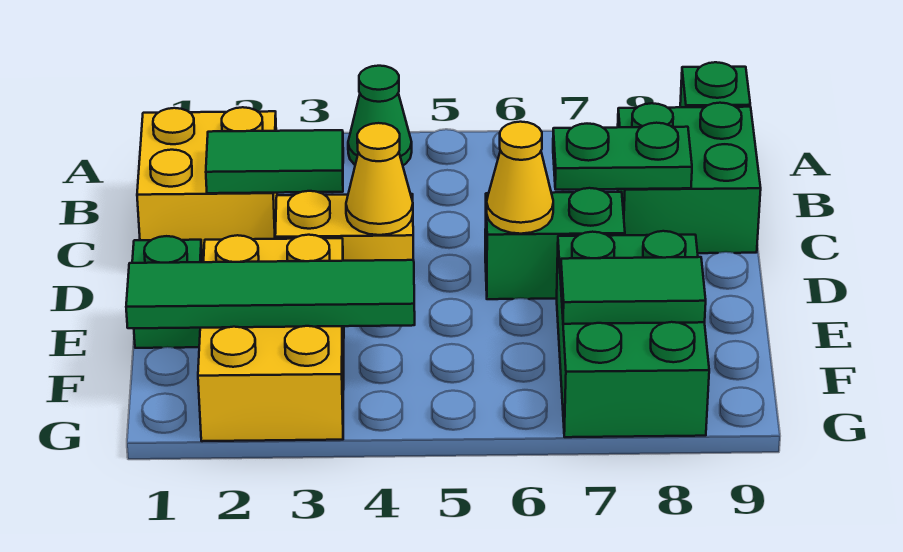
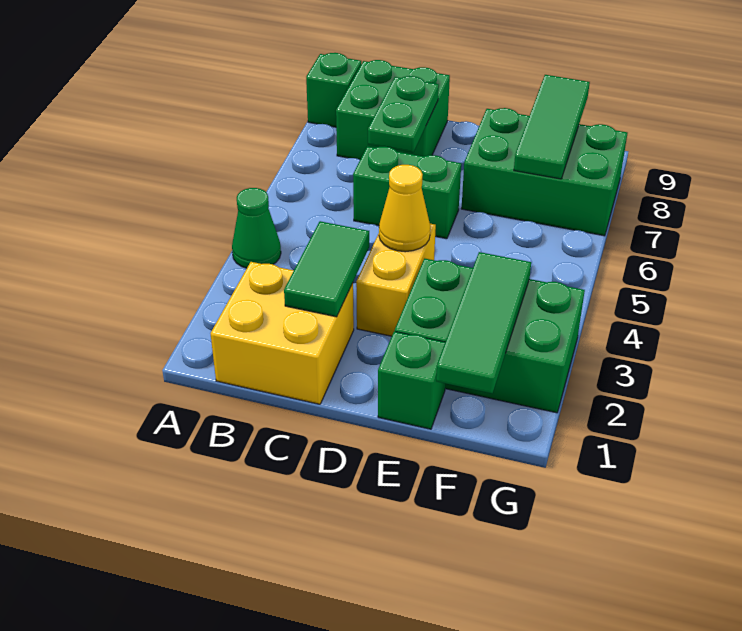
green brick D6:D7 level 1 -> green brick C6:D6 level 1
yellow cone D6 level 2 -> none
yellow brick E2:G3 level 1 -> green brick E2:G3 level 1
green tile F1:F4 level 2 -> green tile F1:F3 level 2
green tile F7:F8 level 2 -> green tile F7:F9 level 2

